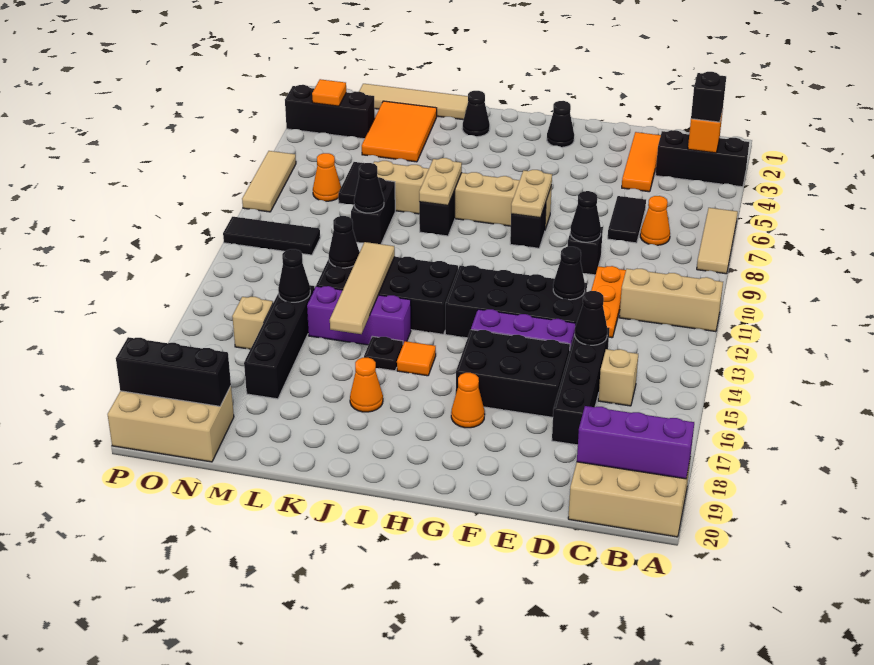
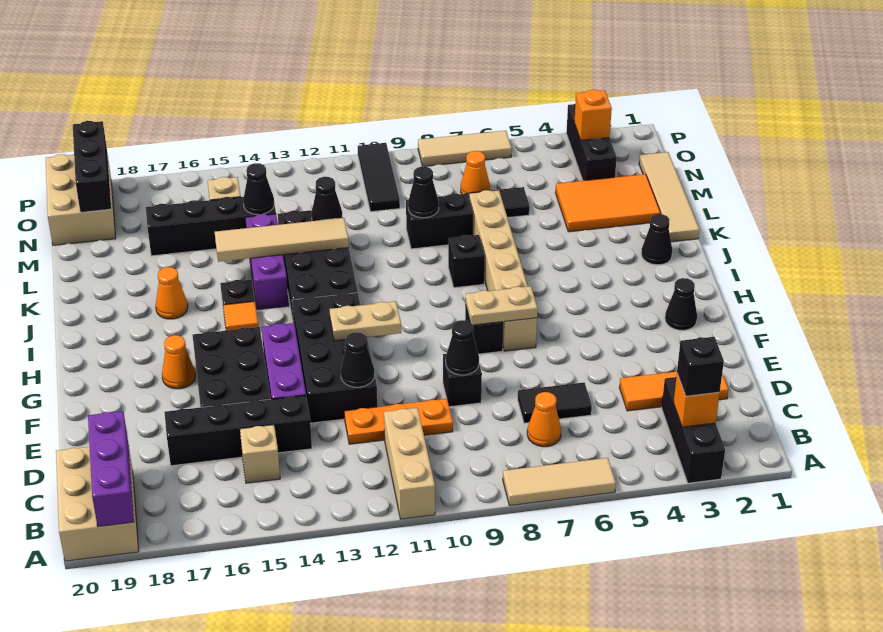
black cone D14 level 2 -> none
tan plate J7:J8 level 2 -> tan plate G11:G12 level 2
orange tile O3 level 2 -> orange brick O3 level 2

